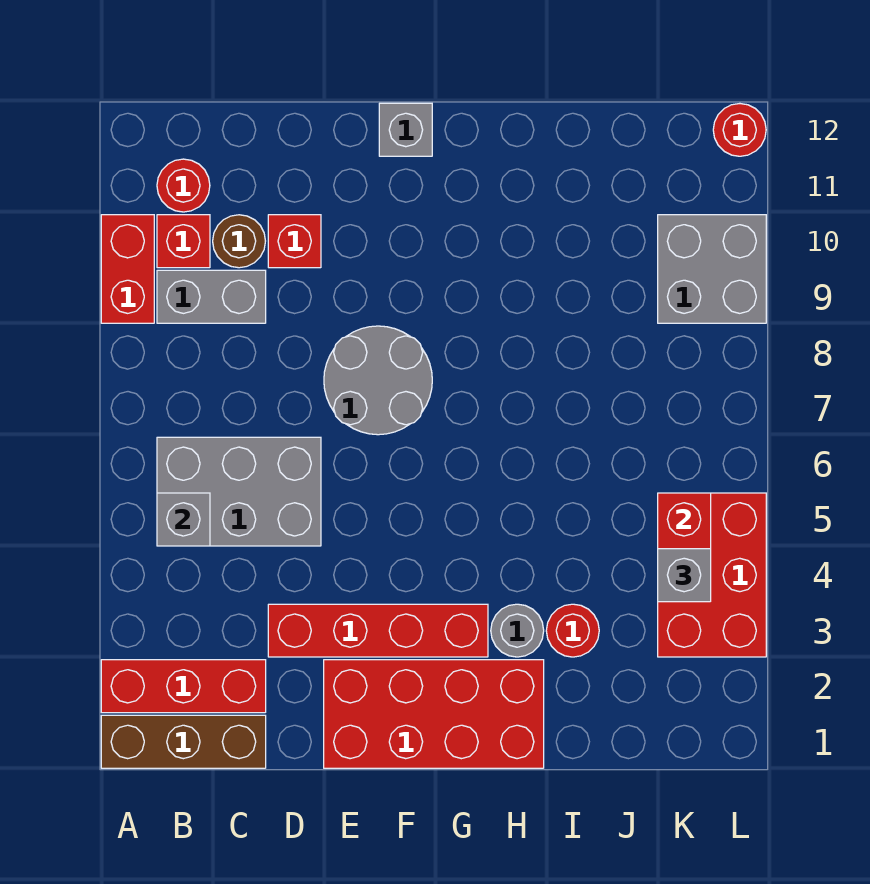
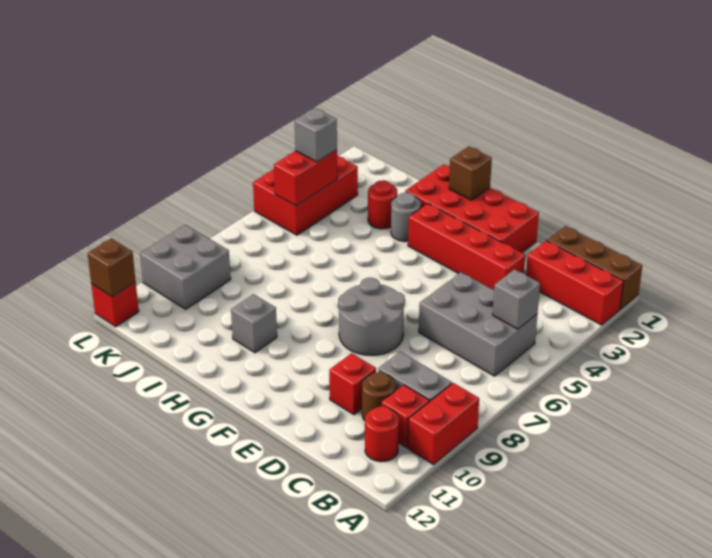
grey brick F12 level 1 -> grey brick H10 level 1
none -> brown brick G1 level 2
red round brick L12 level 1 -> red brick L12 level 1
none -> brown brick L12 level 2

